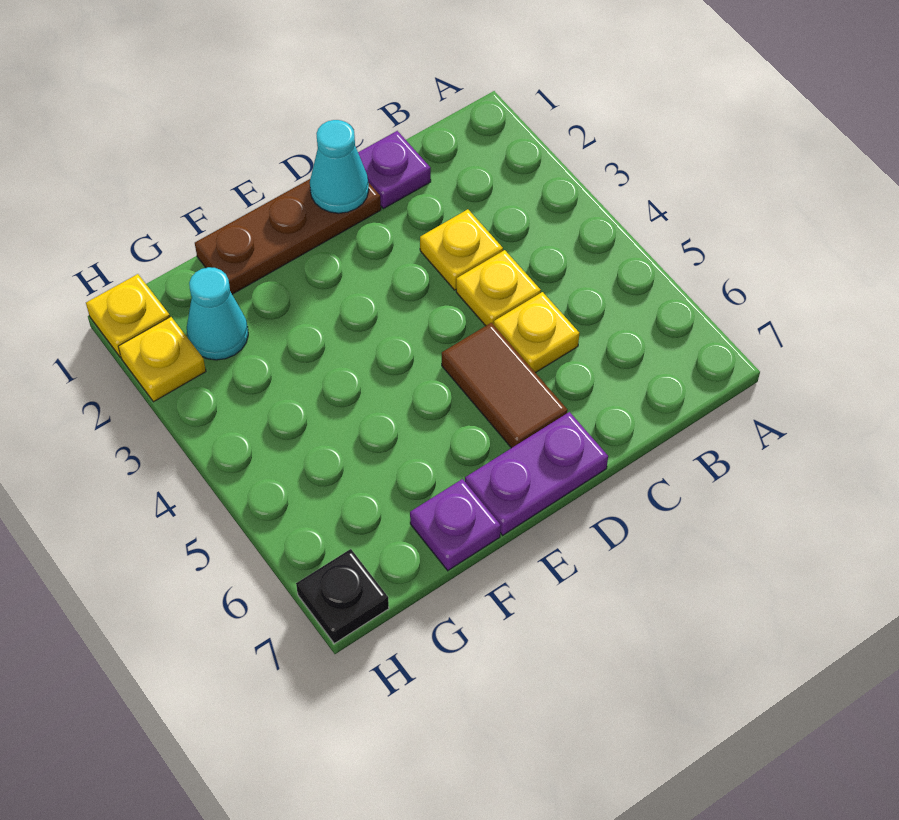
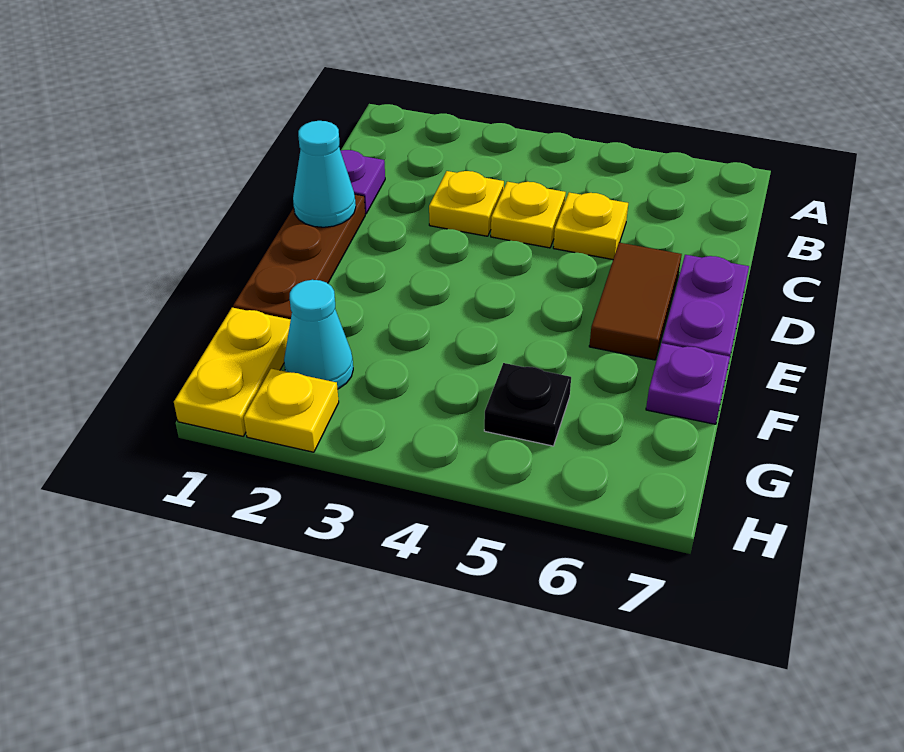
brown tile D5:D6 level 1 -> brown tile D6:E6 level 1
yellow plate H1 level 1 -> yellow plate G1:H1 level 1
black plate H7 level 1 -> black plate G5 level 1

